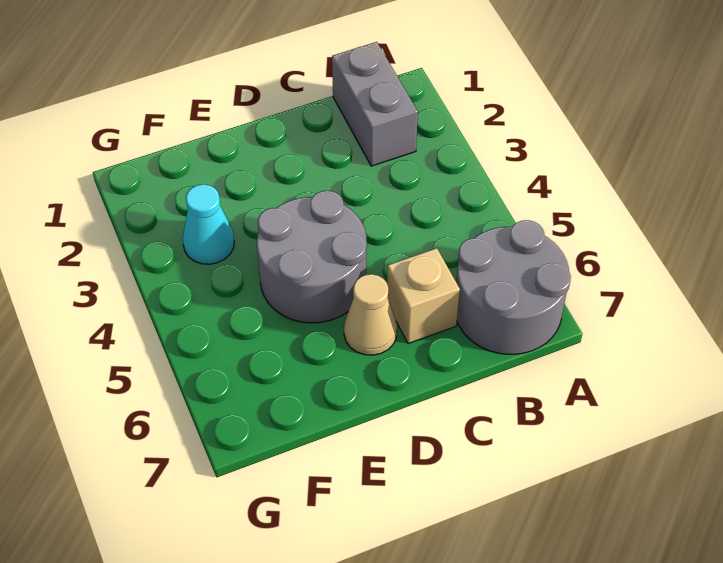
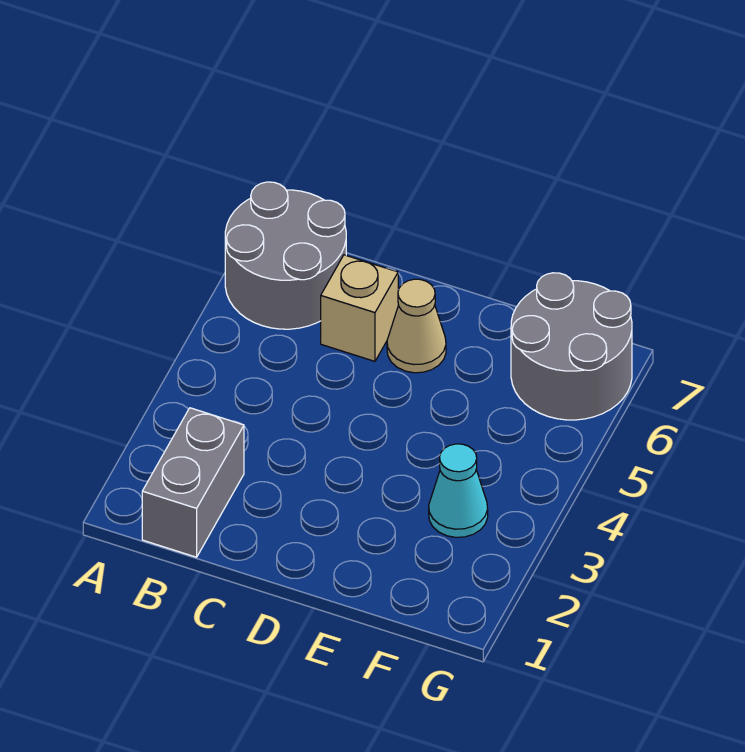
grey round brick D4:E5 level 1 -> grey round brick F6:G7 level 1

